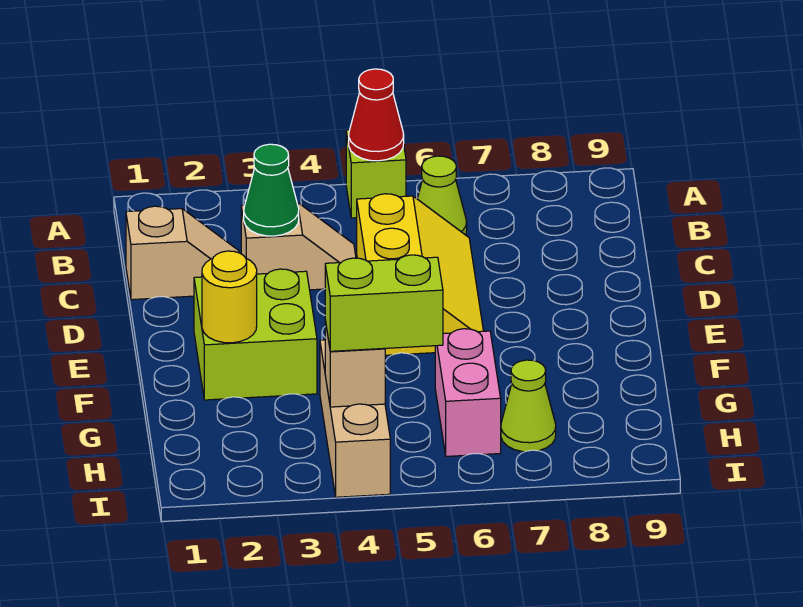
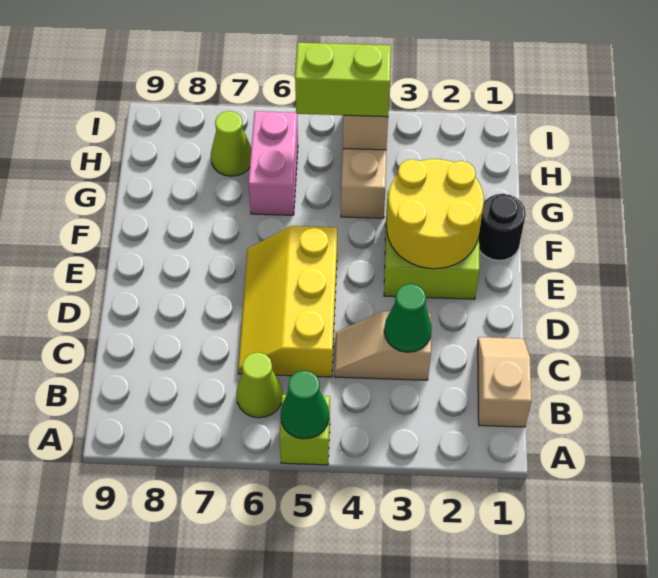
red cone A5 level 2 -> green cone A5 level 2
tan slope C1:C2 level 1 top 1 -> tan slope B1:C1 level 1 top B
none -> black round brick F1 level 1
yellow round brick F2 level 2 -> yellow round brick E2:F3 level 2

